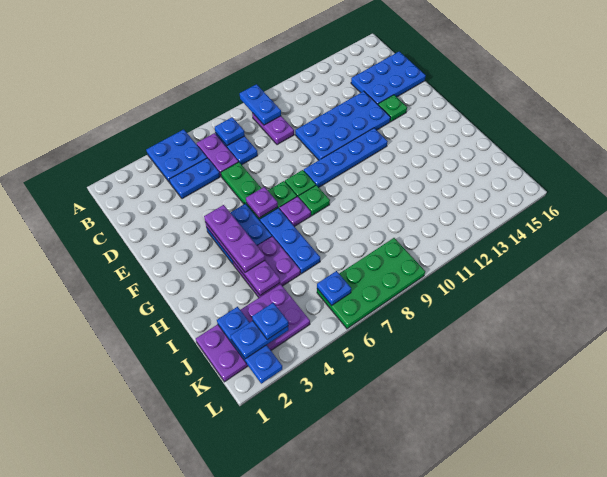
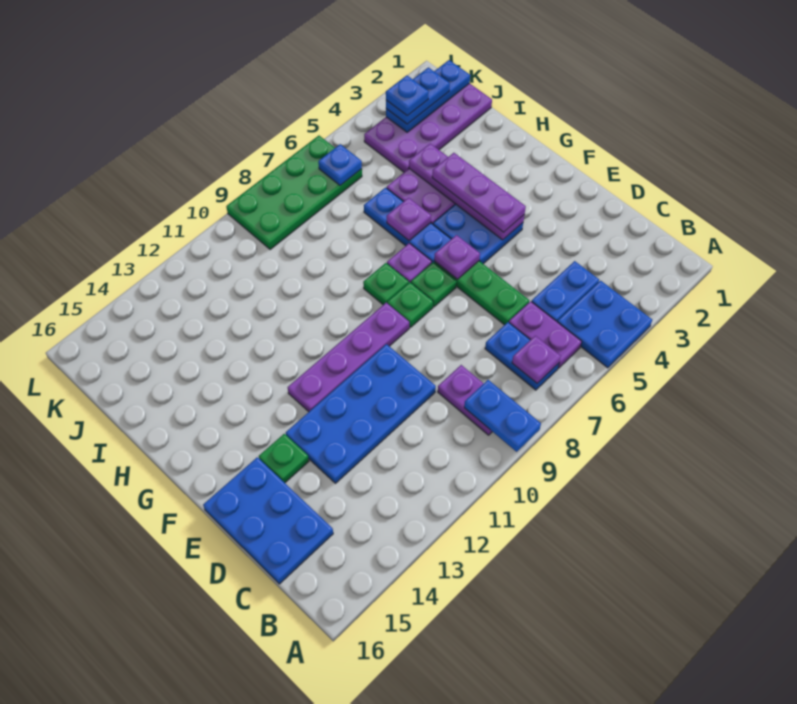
blue plate B7 level 2 -> purple plate B7 level 2
blue plate C14:D16 level 1 -> blue plate C15:E16 level 1
blue plate F9:F12 level 1 -> purple plate F9:F12 level 1
none -> purple plate H6 level 2
blue plate J2:L2 level 2 -> blue plate K1:K3 level 2

